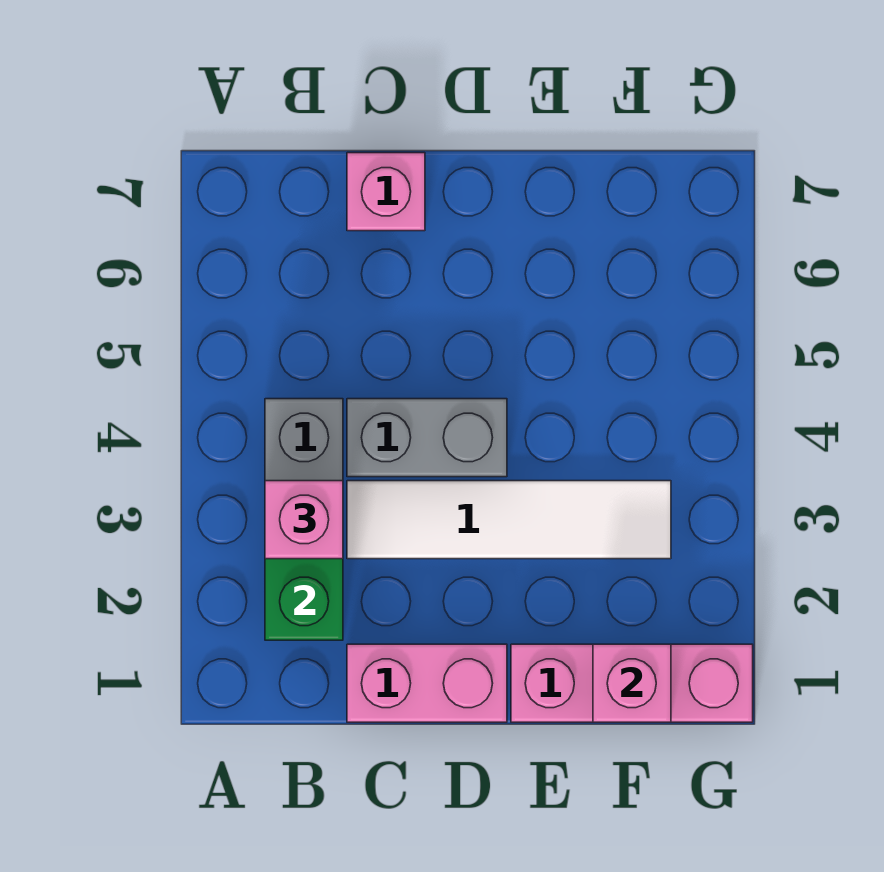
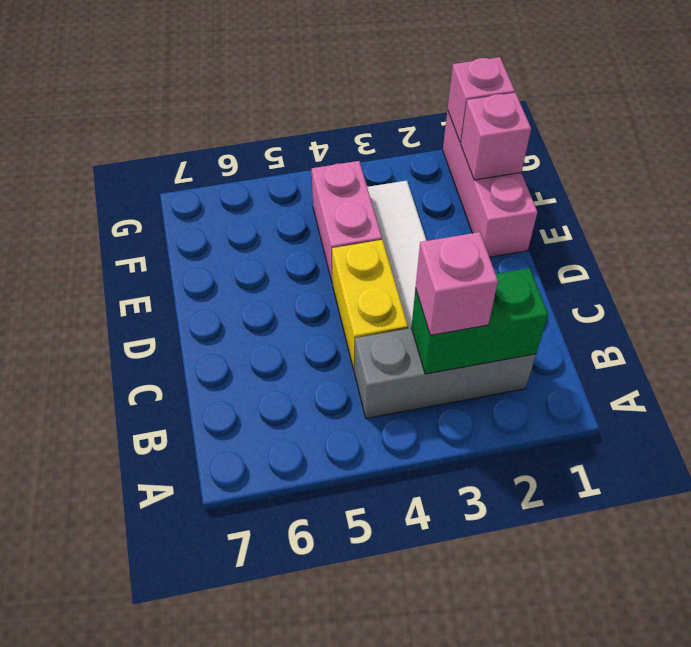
pink brick C1:D1 level 1 -> pink brick E4:F4 level 1
grey brick C4:D4 level 1 -> yellow brick C4:D4 level 1
pink brick C7 level 1 -> pink brick G1 level 2

